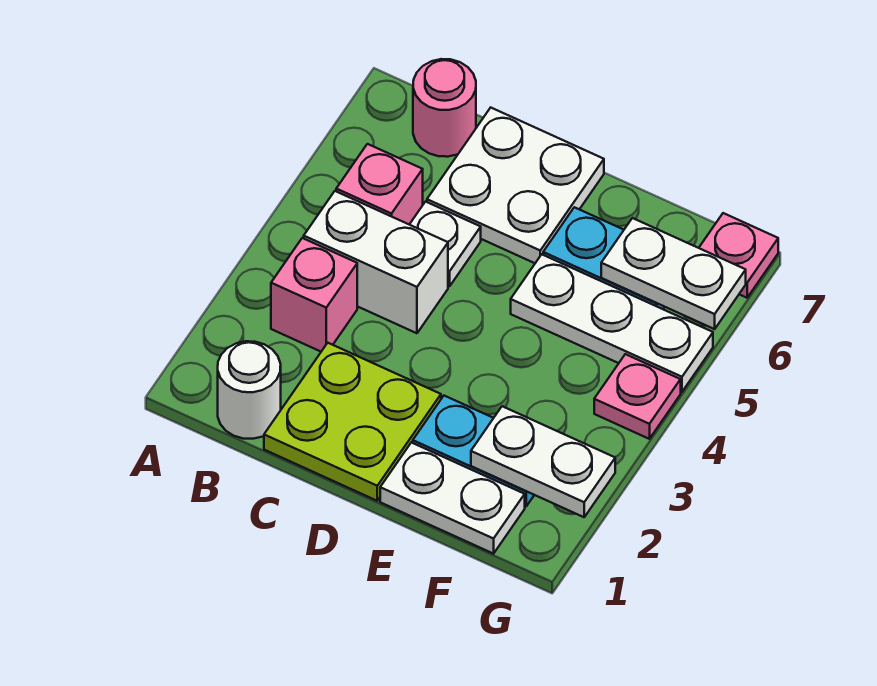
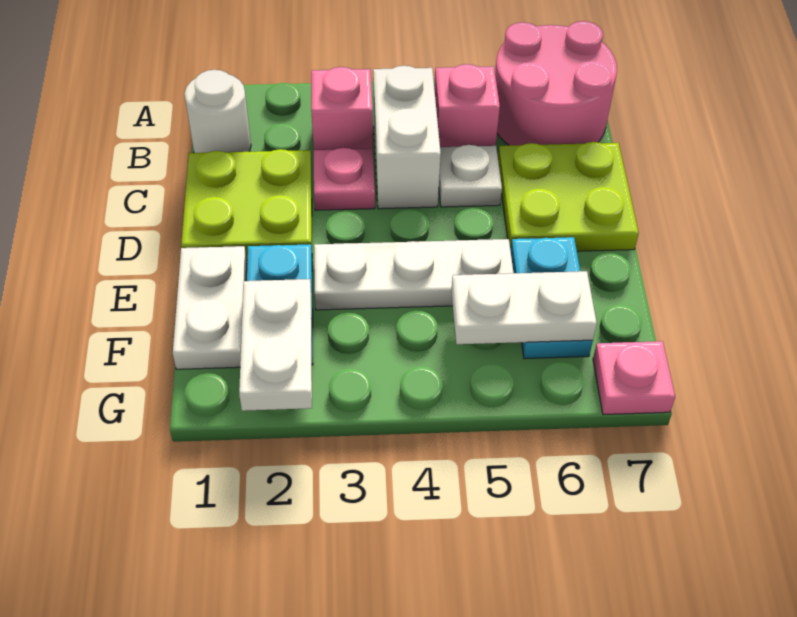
pink round brick B7 level 1 -> pink round brick A6:B7 level 1
white plate C6:D7 level 1 -> lime plate C6:D7 level 1
white plate E5:G5 level 1 -> white plate E3:E5 level 1
white plate F6:G6 level 2 -> white plate F5:F6 level 2
pink plate G4 level 1 -> pink plate C3 level 1

